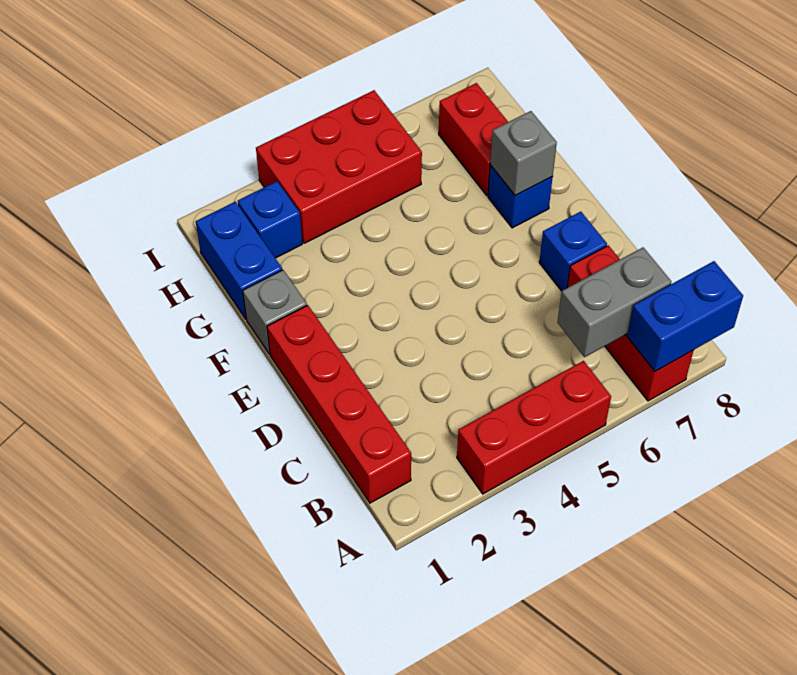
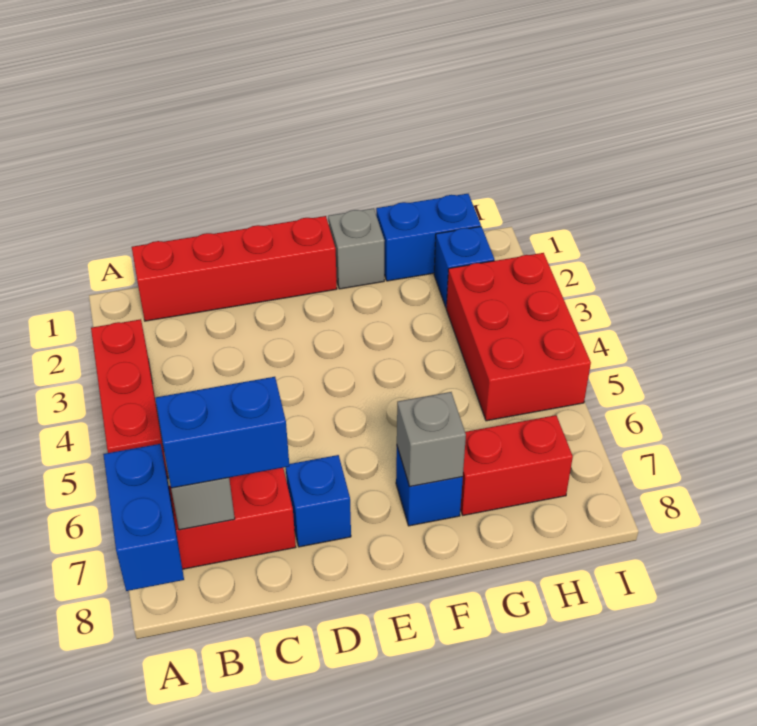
none -> blue brick B7:C7 level 3

